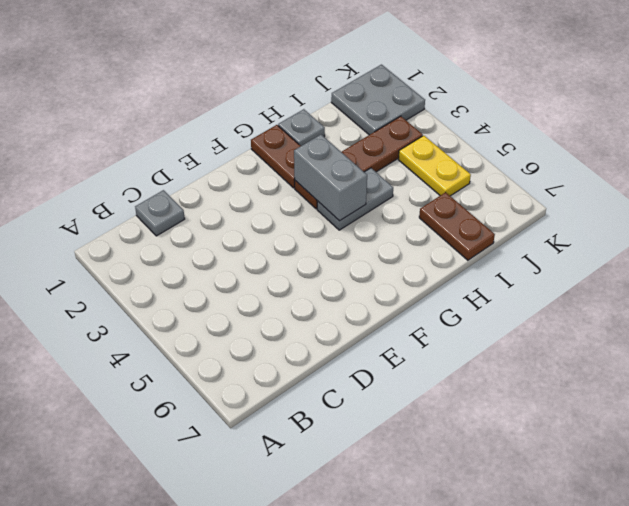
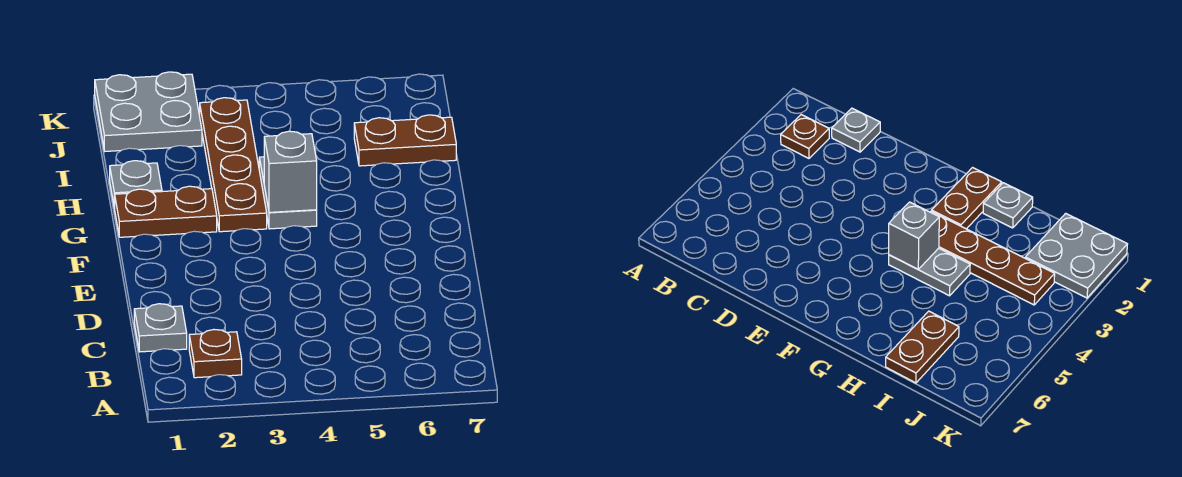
none -> brown plate B2 level 1
grey brick G3:G4 level 2 -> grey brick G4 level 2
yellow plate J4:J5 level 1 -> none

